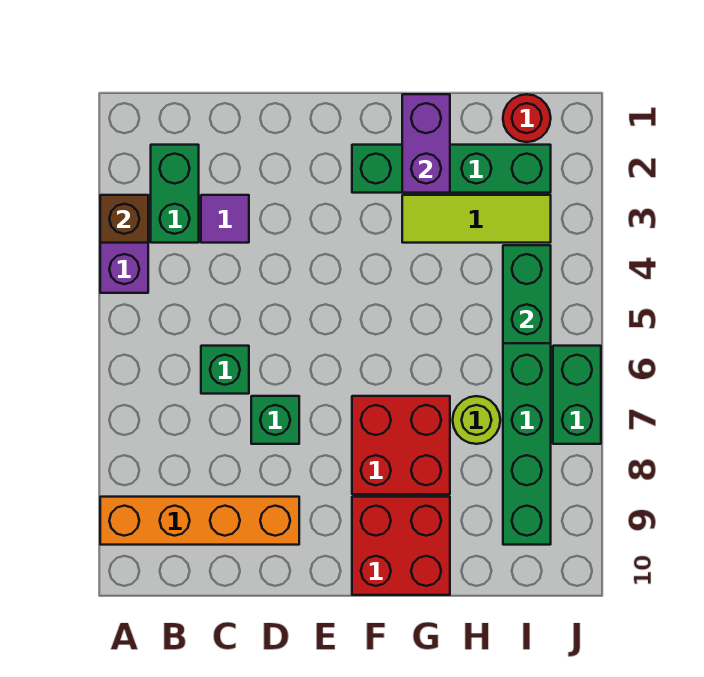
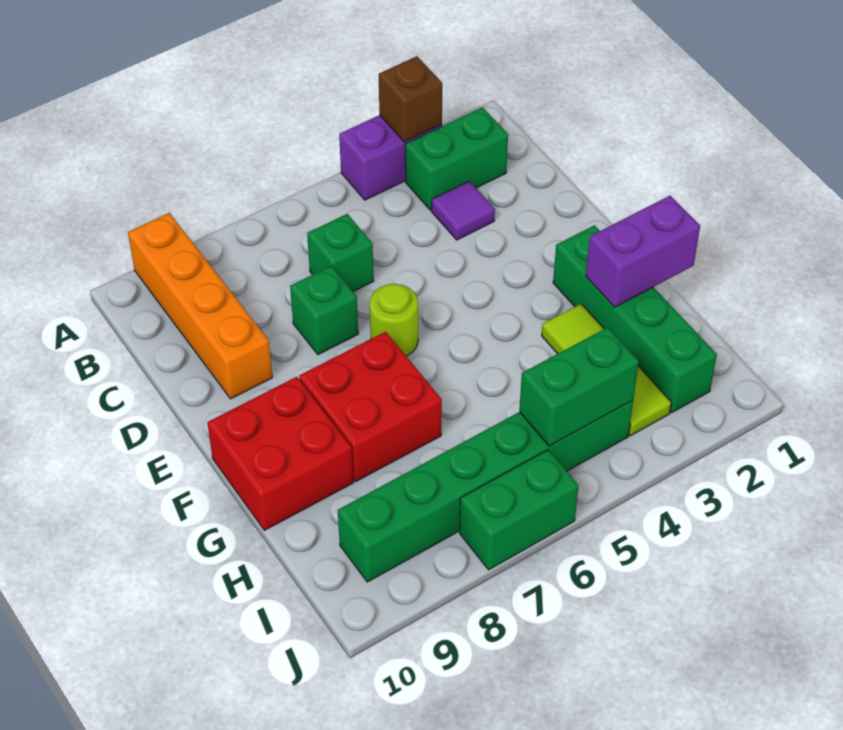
lime round brick H7 level 1 -> lime round brick E6 level 1
red round brick I1 level 1 -> none

